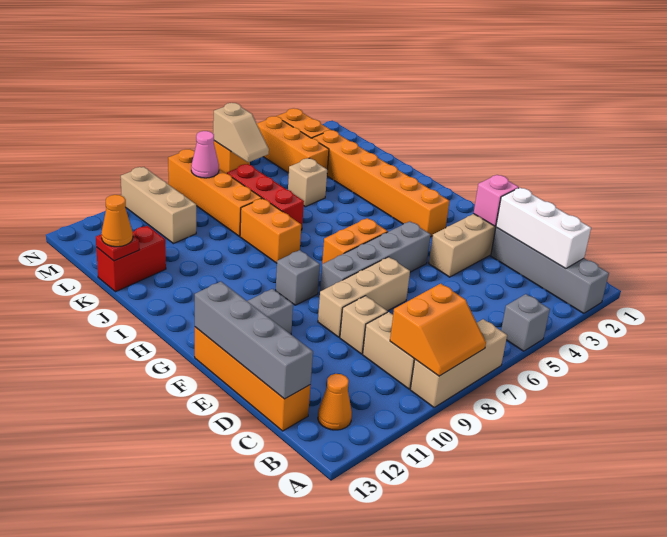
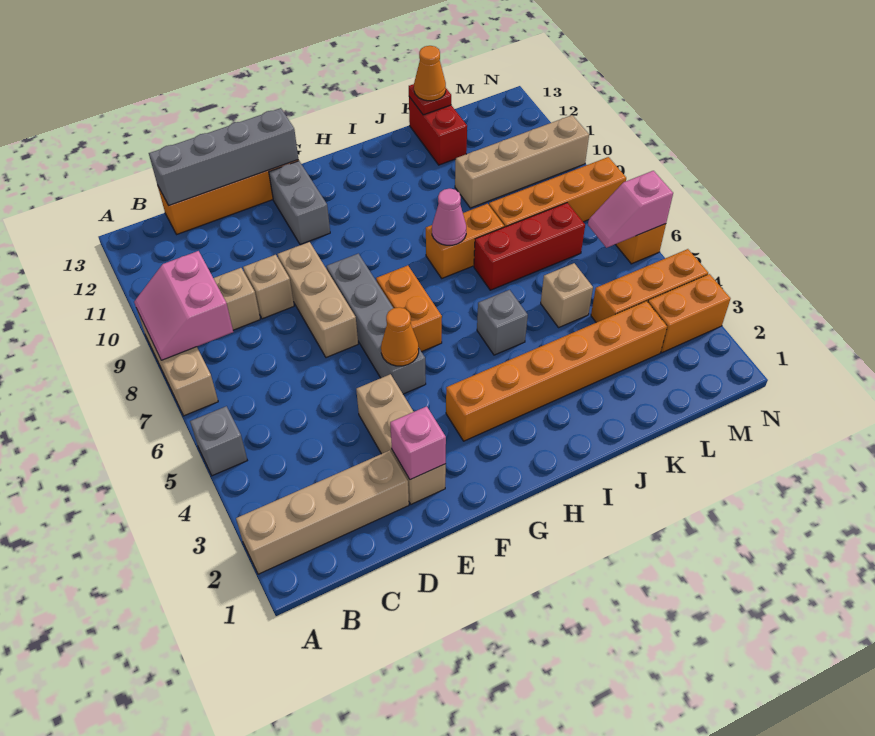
grey brick A2:D2 level 1 -> tan brick A2:D2 level 1
orange slope A8:B9 level 2 top B -> pink slope A8:B9 level 2 top B
white brick B2:D2 level 2 -> none
orange cone B12 level 1 -> orange cone F5 level 2
grey brick G9 level 1 -> grey brick I5 level 1
tan brick L10:N10 level 1 -> tan brick K10:N10 level 1
tan slope M6:N6 level 2 top N -> pink slope M6:N6 level 2 top N
pink cone M8 level 2 -> pink cone I8 level 2

